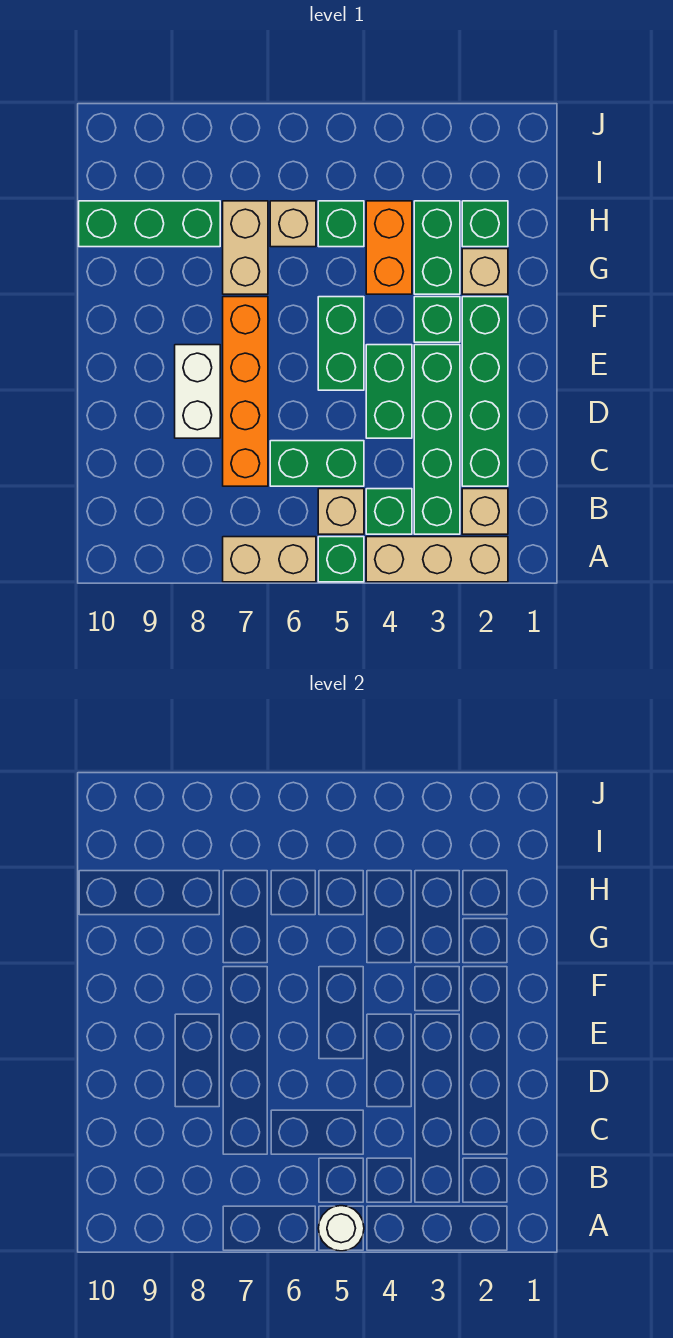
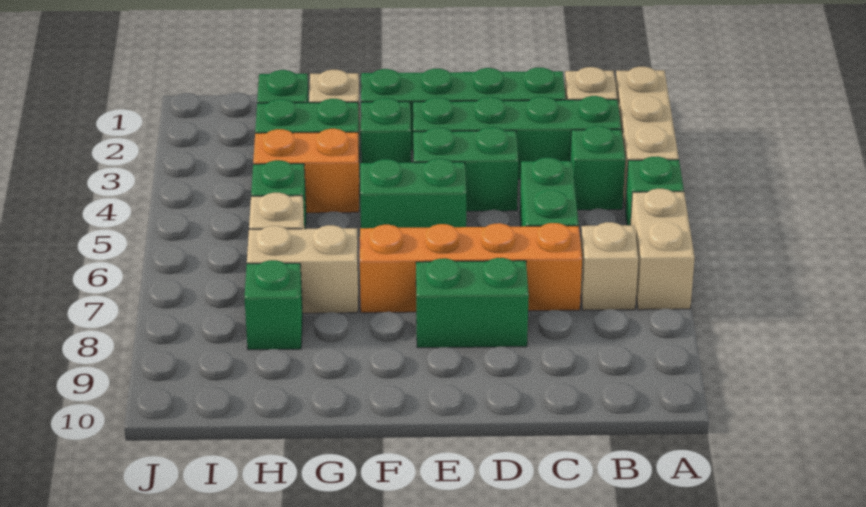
white round brick A5 level 2 -> none
tan brick B5 level 1 -> tan brick B7 level 1
white brick D8:E8 level 1 -> green brick D8:E8 level 1
green brick H8:H10 level 1 -> green brick H8 level 1

